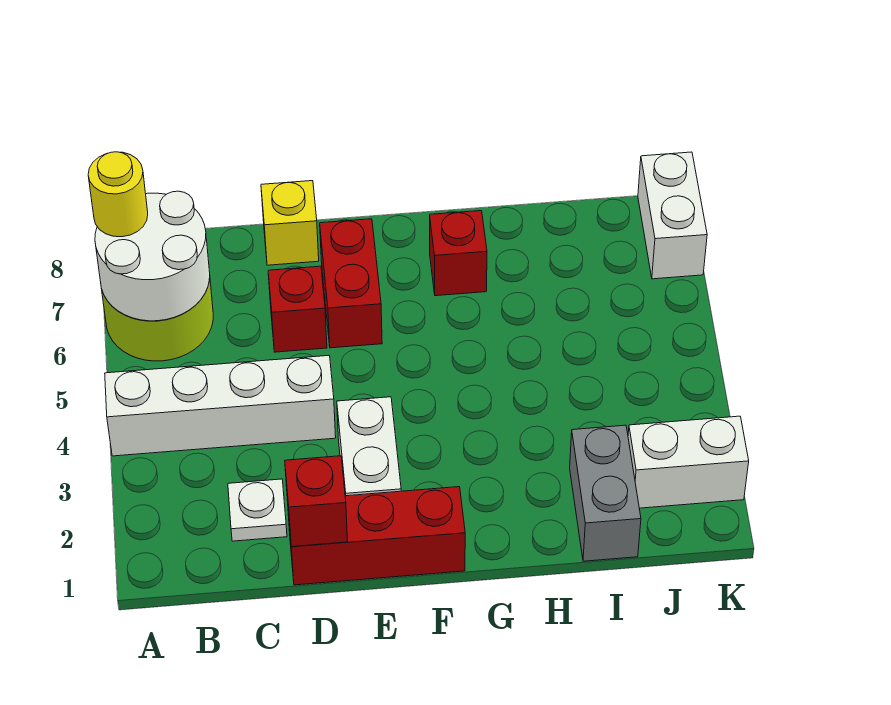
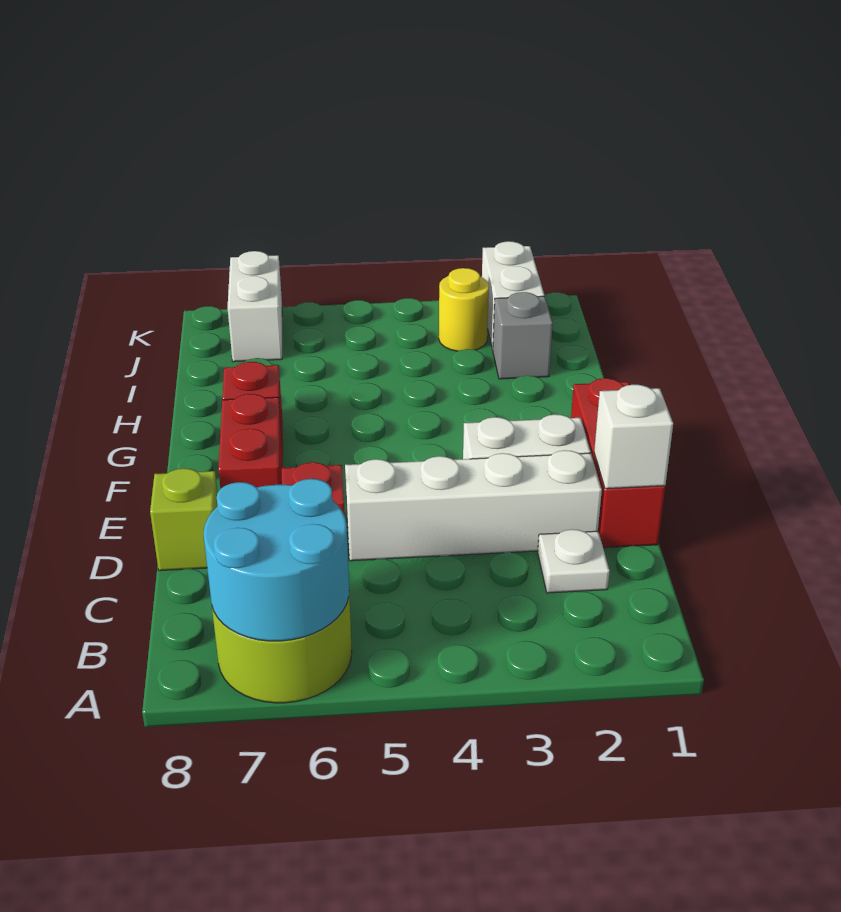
white brick A4:D4 level 1 -> white brick D2:D5 level 1
white round brick A6:B7 level 2 -> cyan round brick A6:B7 level 2
yellow round brick A7 level 3 -> yellow round brick J3 level 1
red brick D1 level 2 -> white brick D1 level 2
yellow brick D8 level 1 -> lime brick D8 level 1
red brick E6:E7 level 1 -> red brick E7:F7 level 1
grey brick I1:I2 level 1 -> grey brick I2 level 1
white brick K7:K8 level 1 -> white brick J7:K7 level 1

